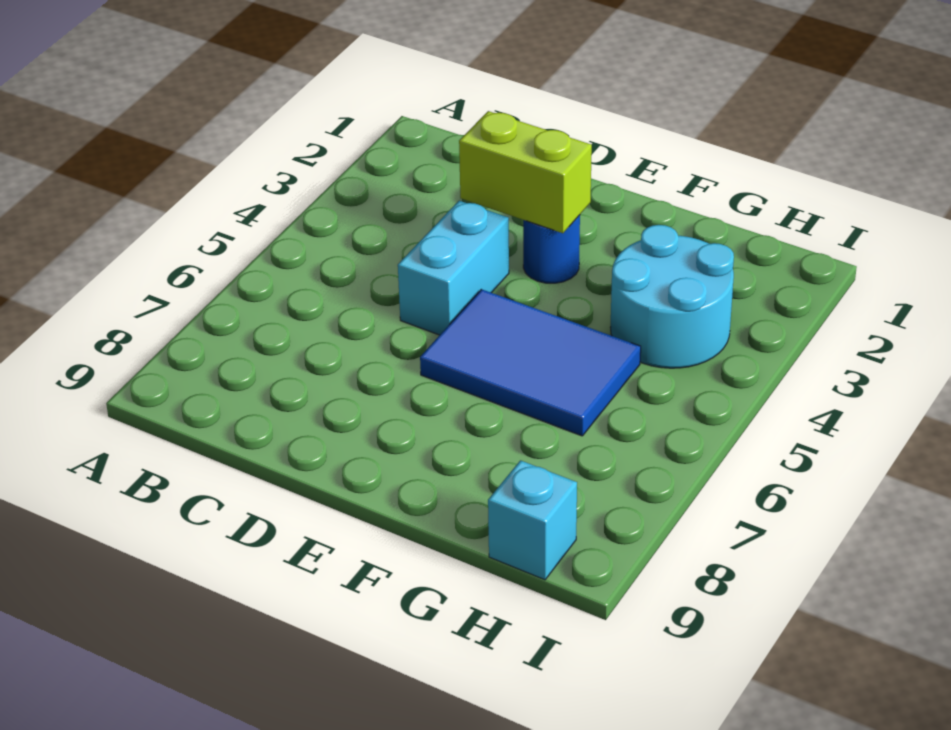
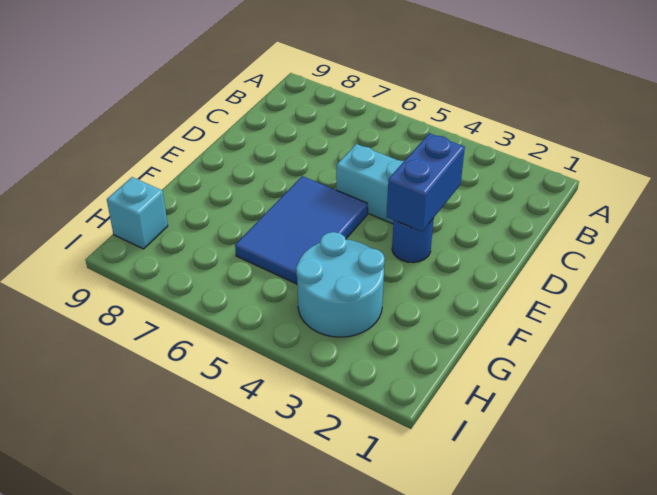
lime brick D3:E3 level 2 -> blue brick D3:E3 level 2

